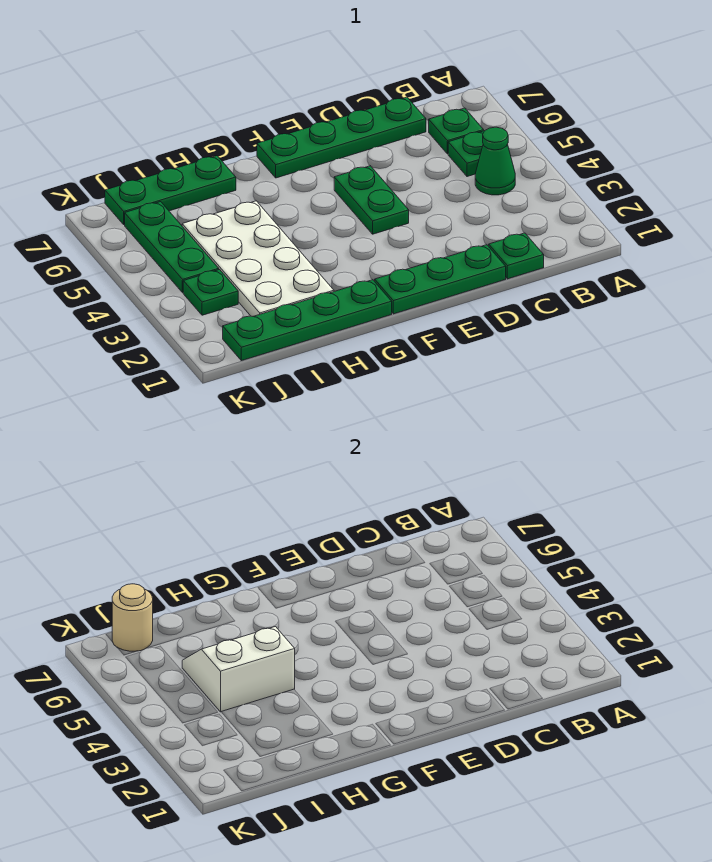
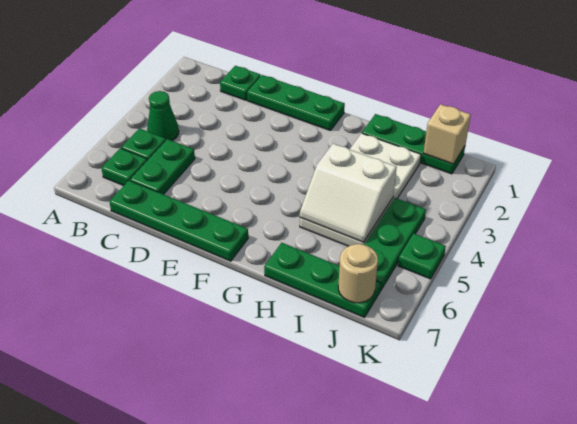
green plate E4:E5 level 1 -> green plate C5:C6 level 1
green plate G1:J1 level 1 -> green plate H1:J1 level 1
none -> tan brick J1 level 2
green plate J3 level 1 -> green plate K5 level 1

